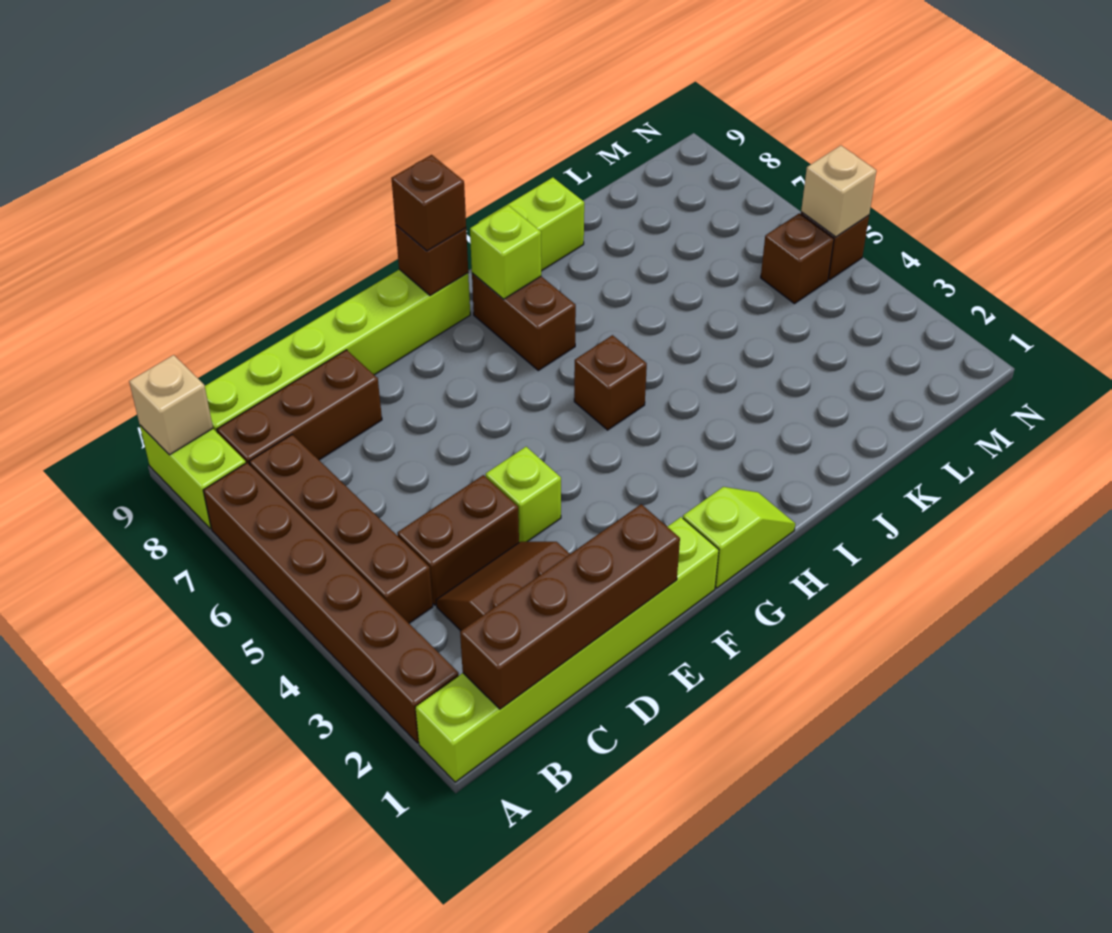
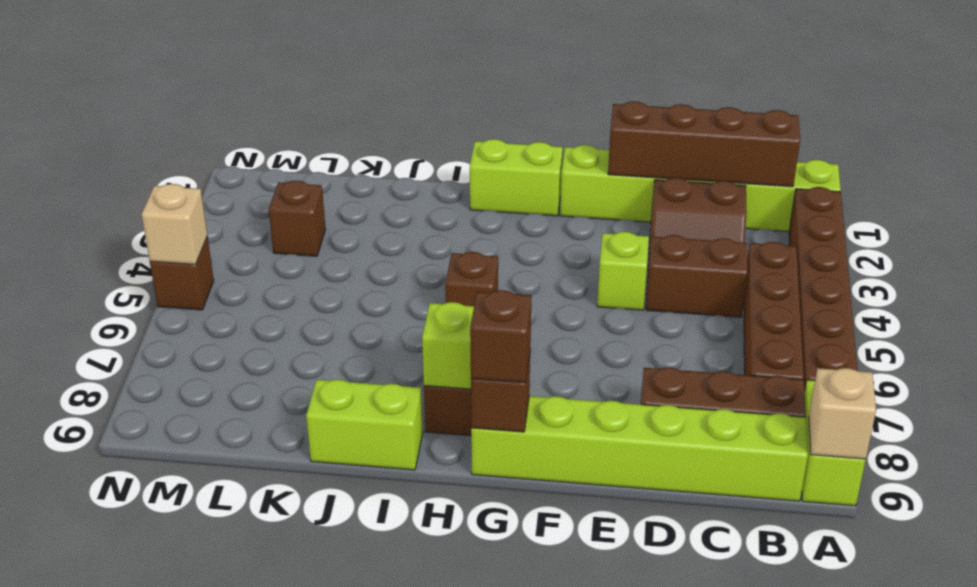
lime slope G1:H1 level 1 top G -> lime brick G1:H1 level 1
brown brick M5 level 1 -> brown brick L3 level 1

